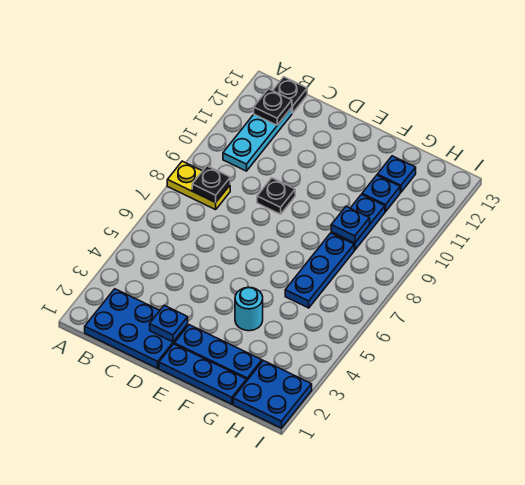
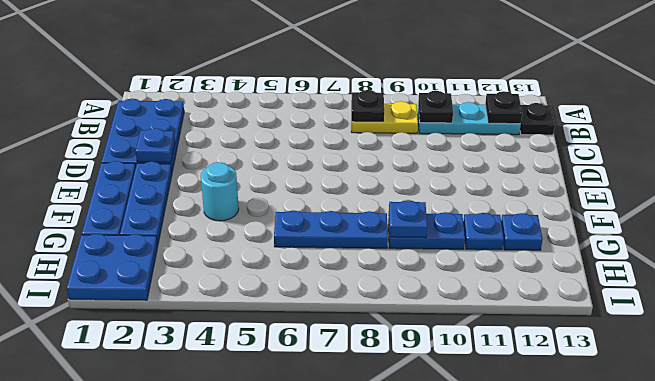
yellow plate A8:B8 level 1 -> yellow plate B8:B9 level 1
black plate D9 level 1 -> black plate B10 level 2

